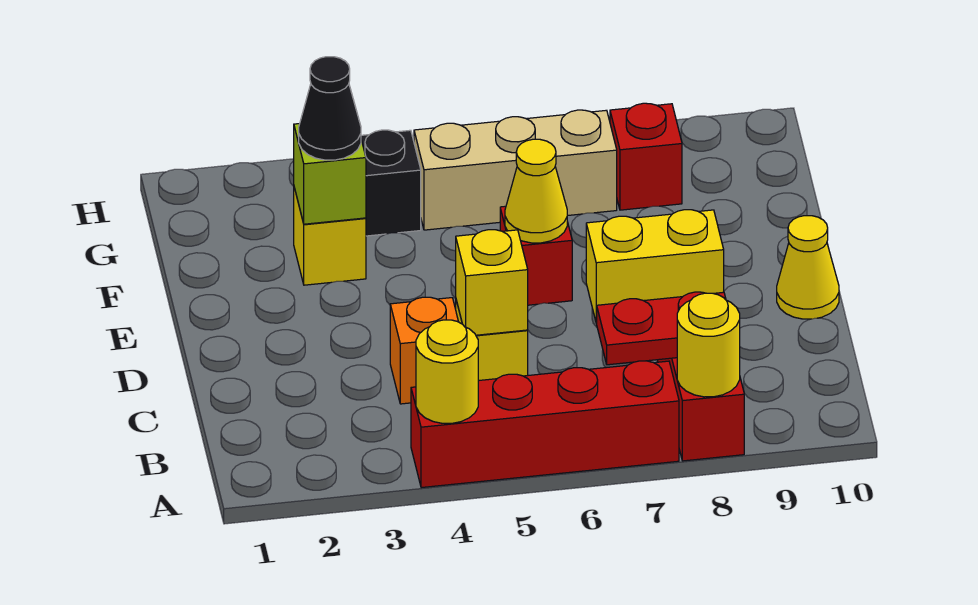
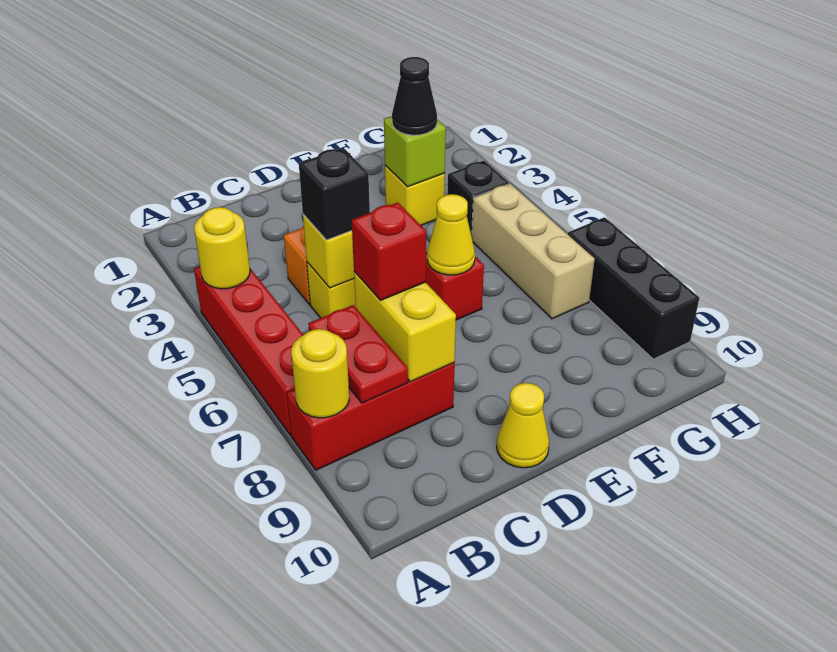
none -> black brick C5 level 3
red brick G8 level 1 -> red brick C7 level 3
none -> black brick H7:H9 level 1

